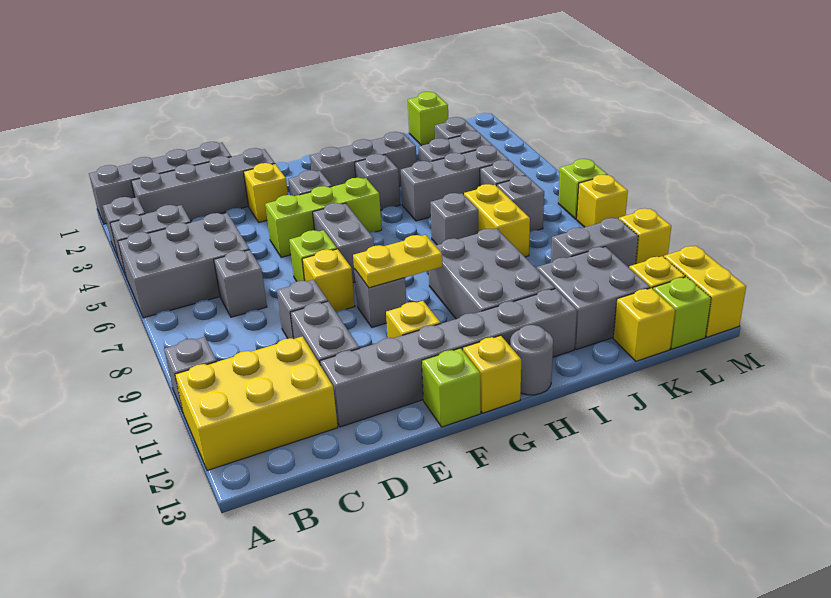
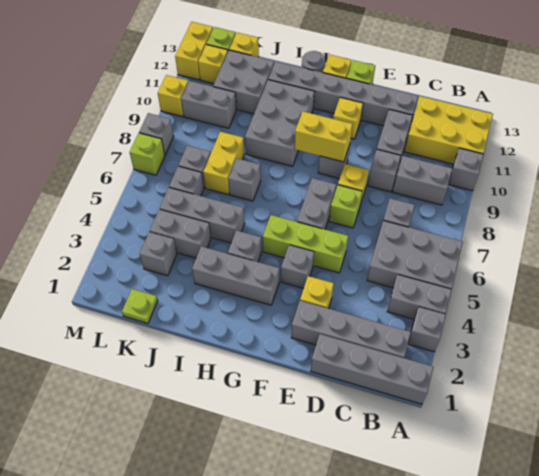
none -> grey brick B9:C9 level 1
yellow plate F9:G9 level 2 -> yellow brick F9:G9 level 2
lime brick K1 level 1 -> lime plate K1 level 1
yellow brick M8 level 1 -> grey brick M8 level 1

